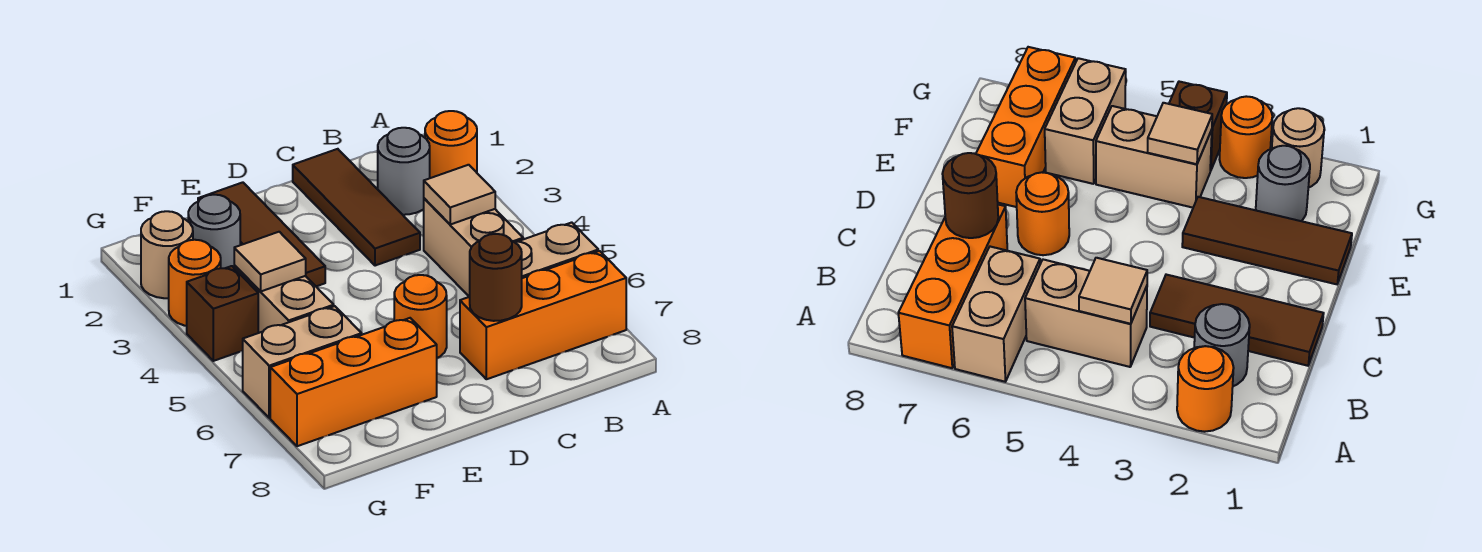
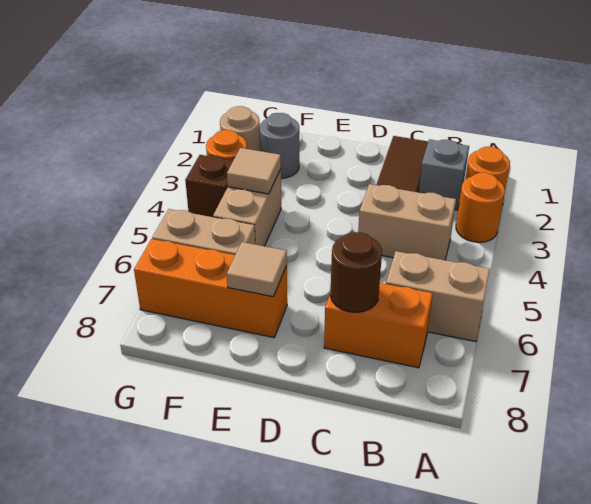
orange brick A7:C7 level 1 -> orange brick B7:C7 level 1
grey round brick B2 level 1 -> grey brick B2 level 1
tan brick B4:B5 level 1 -> tan brick B4:C4 level 1
tan tile B4 level 2 -> tan tile E7 level 2
orange round brick D6 level 1 -> orange round brick A3 level 1
brown tile E1:E3 level 1 -> none

